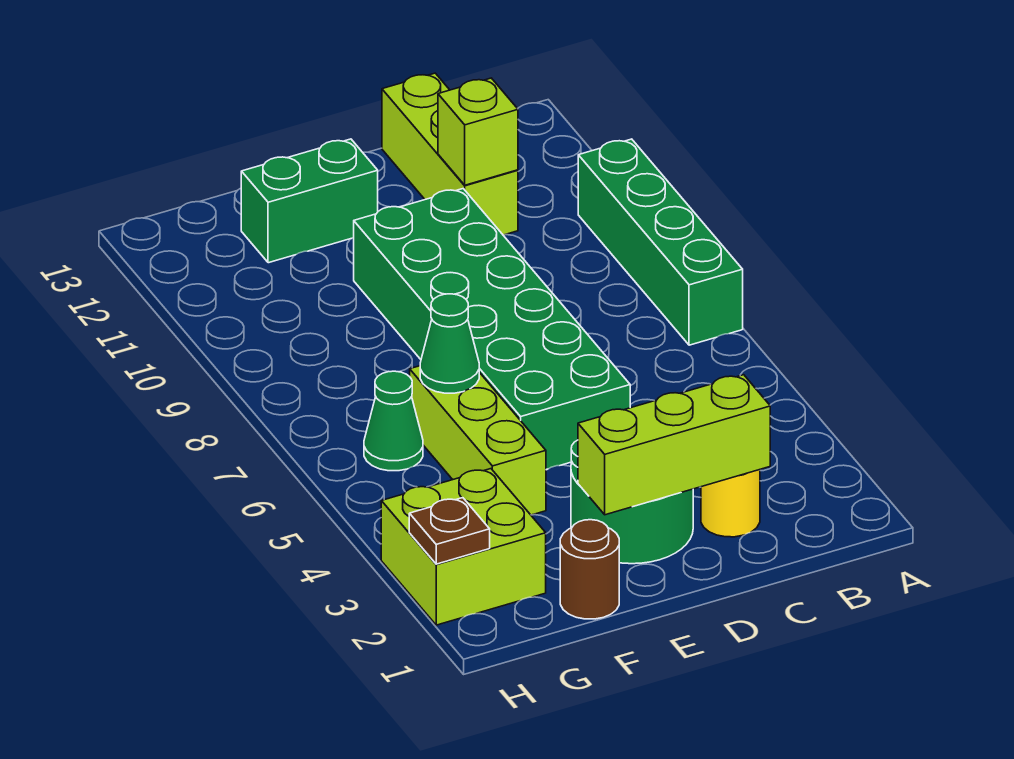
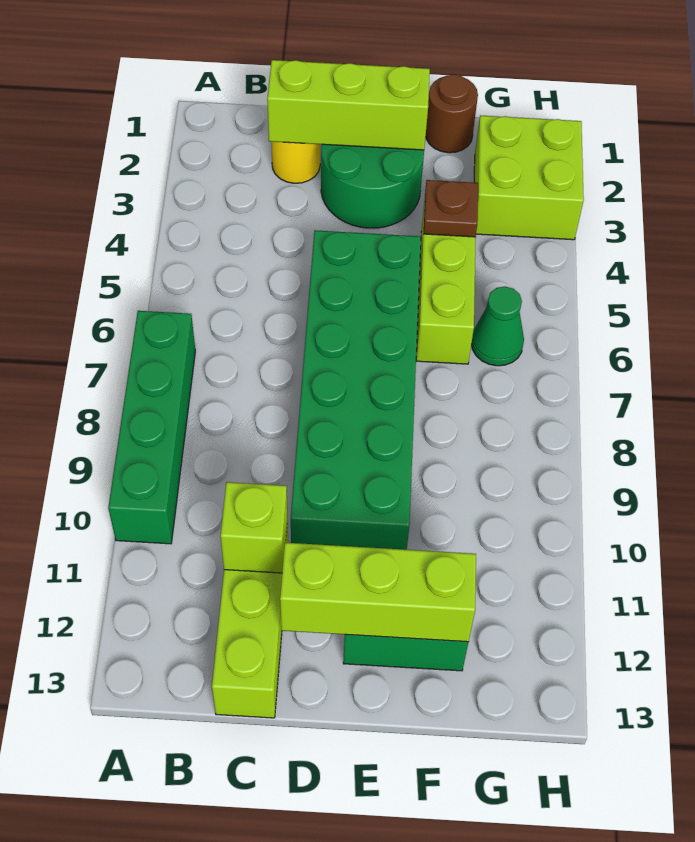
none -> lime brick D12:F12 level 2
green cone F6 level 2 -> none
brown plate H2 level 2 -> brown plate F4 level 2

